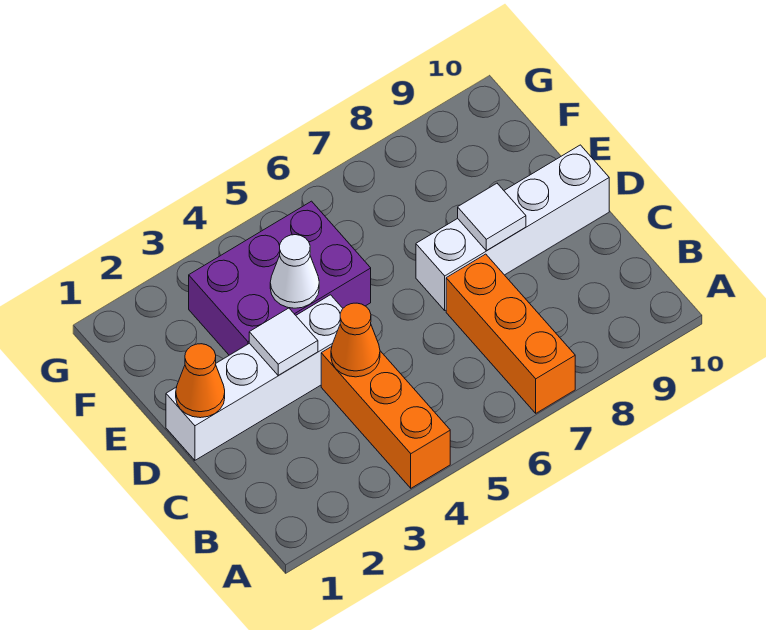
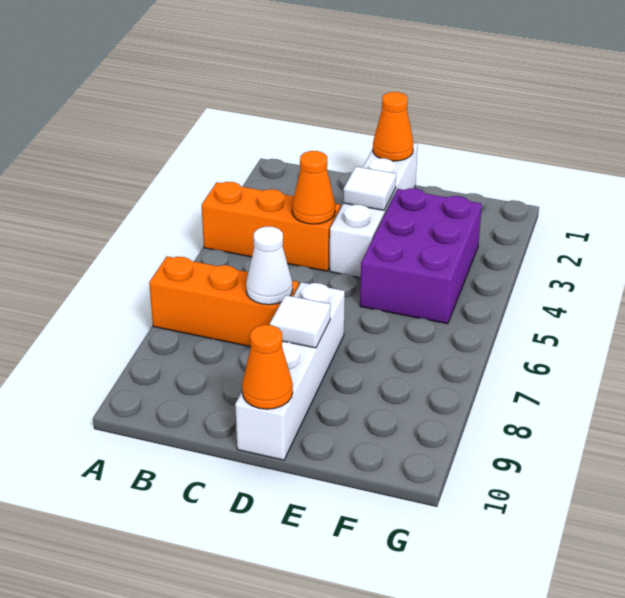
none -> orange cone D10 level 2
white cone E4 level 2 -> white cone C7 level 2

